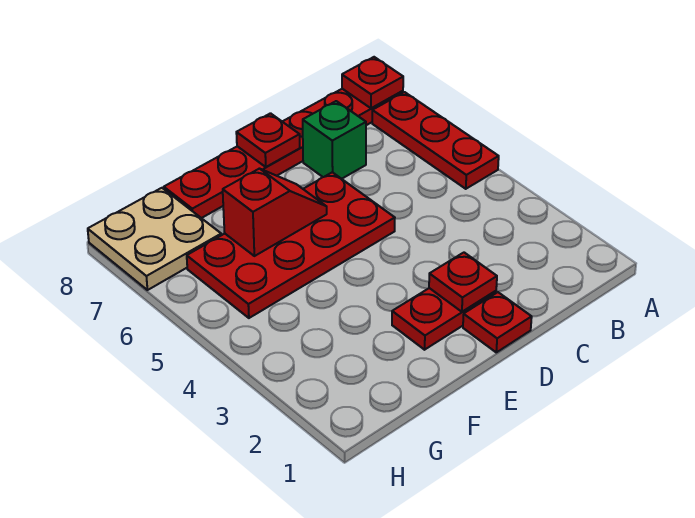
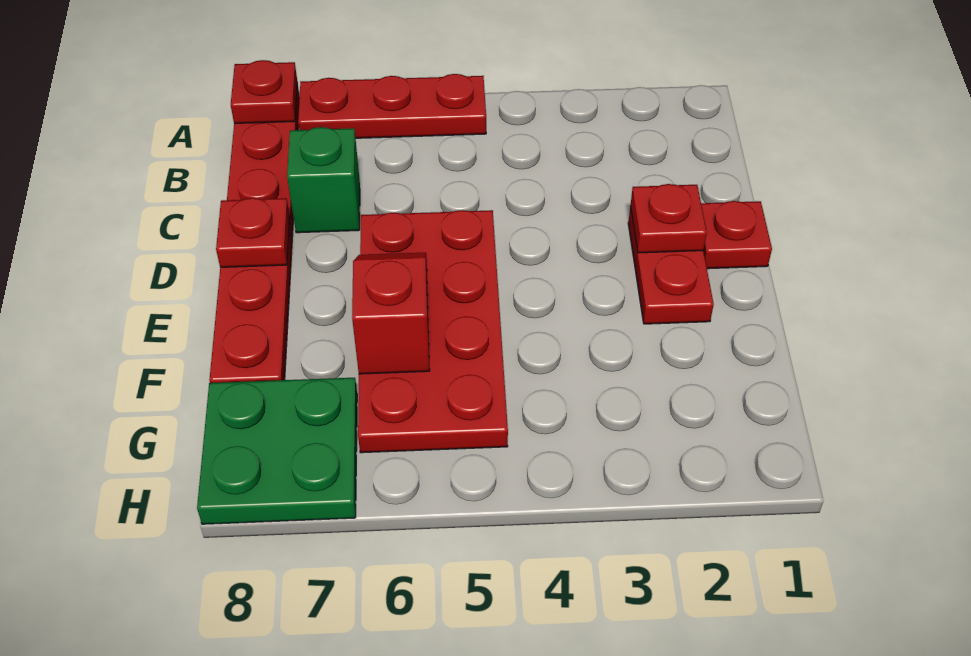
tan plate G7:H8 level 1 -> green plate G7:H8 level 1

